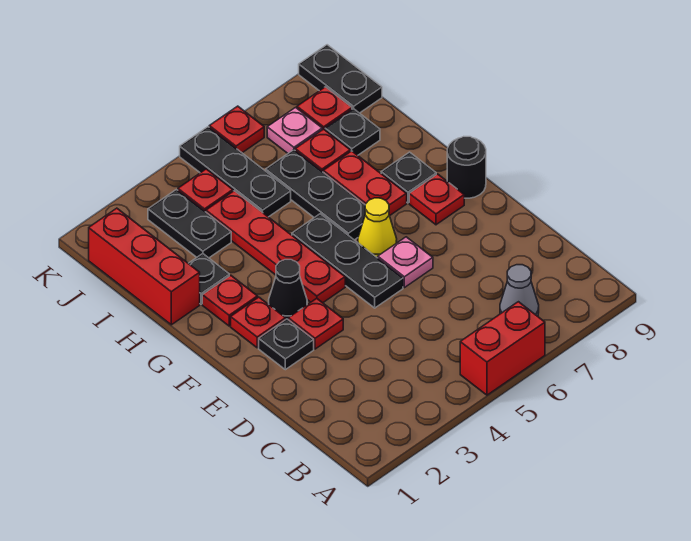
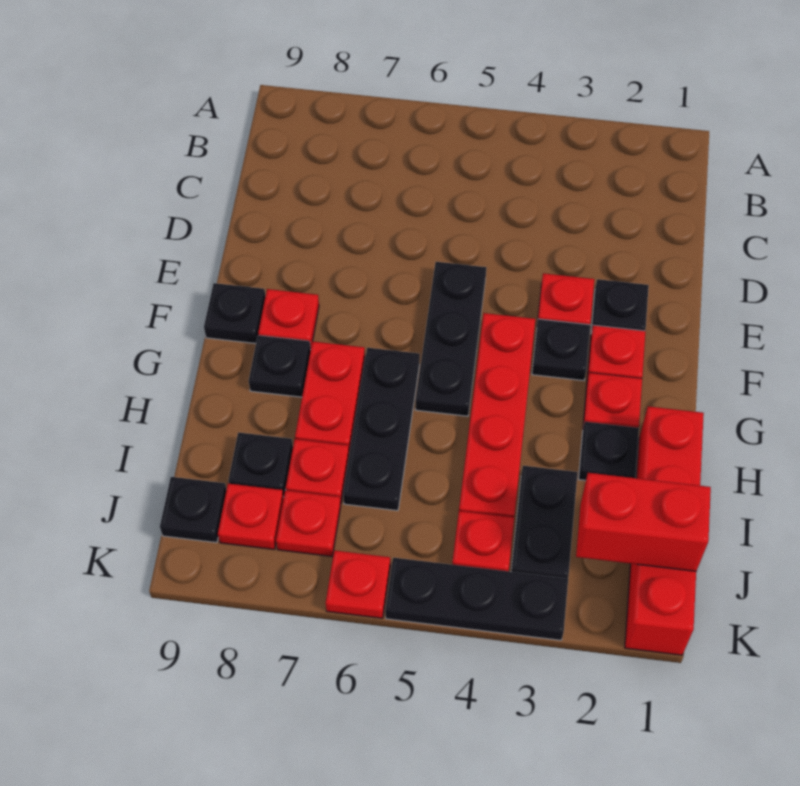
red brick A5:A6 level 1 -> red brick J1:J2 level 2
grey cone B7 level 1 -> none
pink plate E6 level 1 -> none
black cone F3 level 1 -> black plate F3 level 1
yellow cone F6 level 1 -> none
black round brick F9 level 1 -> black plate F9 level 1
red brick H1:J1 level 1 -> red brick H1:K1 level 1
black plate I5:K5 level 1 -> black plate K3:K5 level 1
pink plate J7 level 1 -> red plate J7 level 1
black plate J9:K9 level 1 -> black plate J9 level 1

